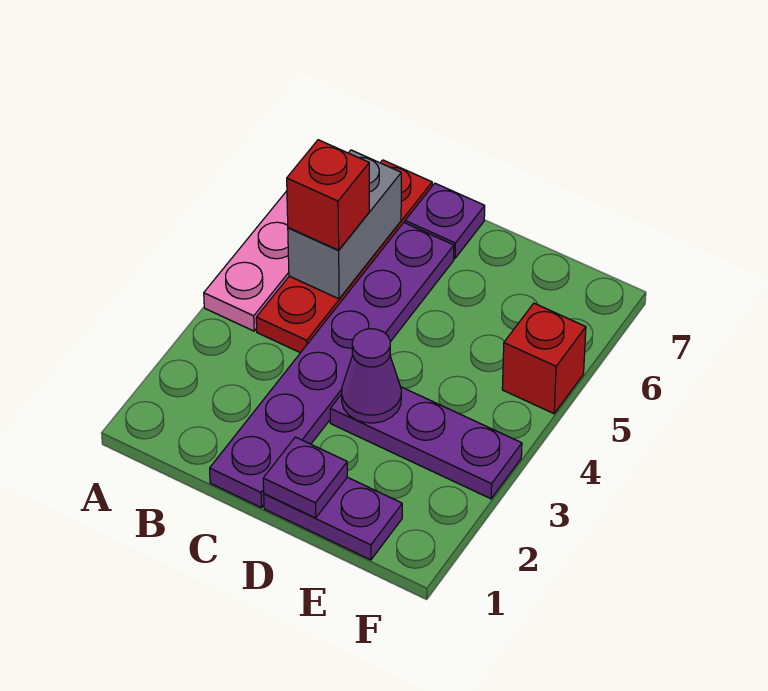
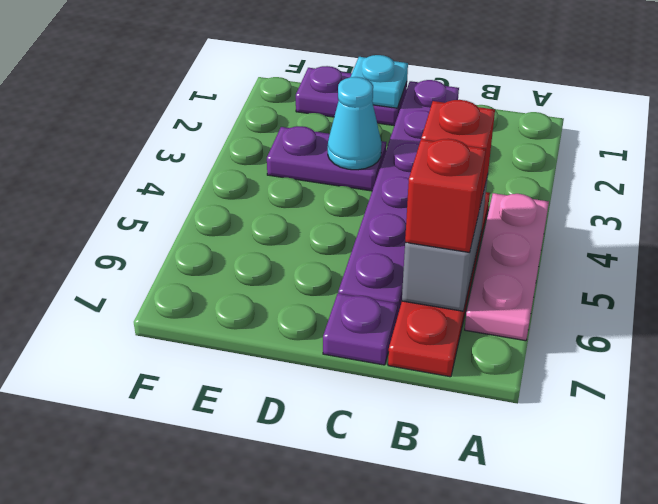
purple plate D1 level 2 -> cyan plate D1 level 2
purple plate D3:F3 level 1 -> purple plate D3:E3 level 1
purple cone D3 level 2 -> cyan cone D3 level 2
red brick F5 level 1 -> red brick B6 level 3

